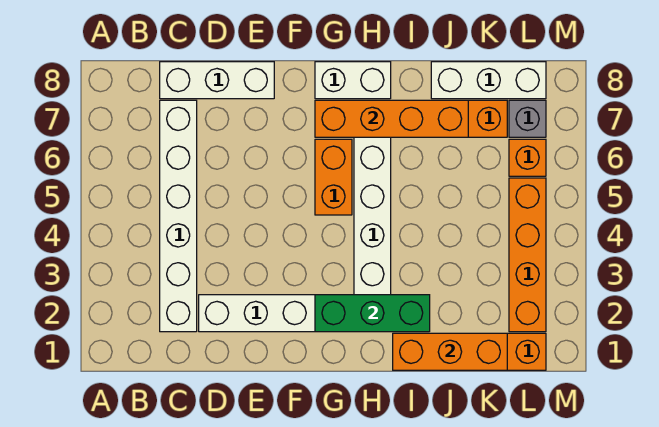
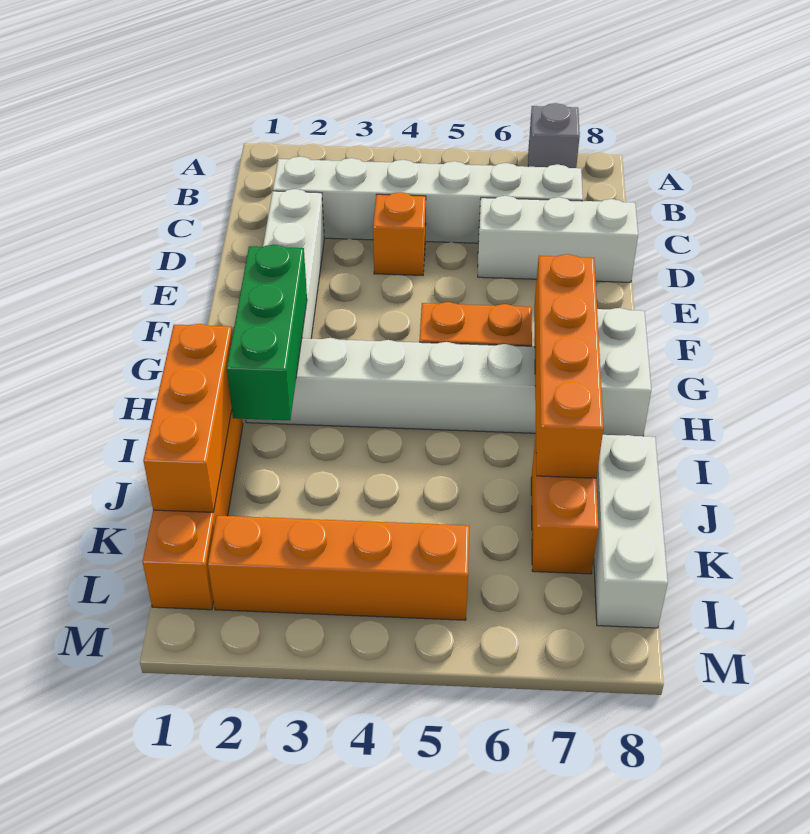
white brick C8:E8 level 1 -> white brick D6:D8 level 1
orange brick L6 level 1 -> orange brick D4 level 1
grey brick L7 level 1 -> grey brick A7 level 1

